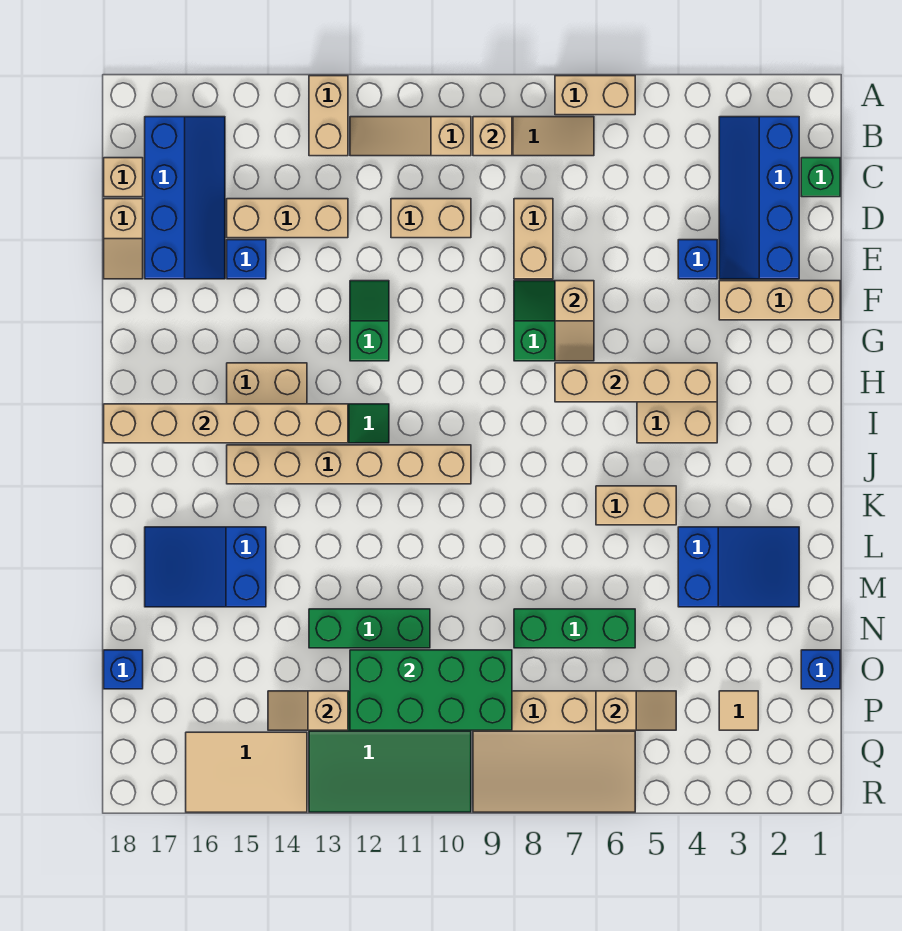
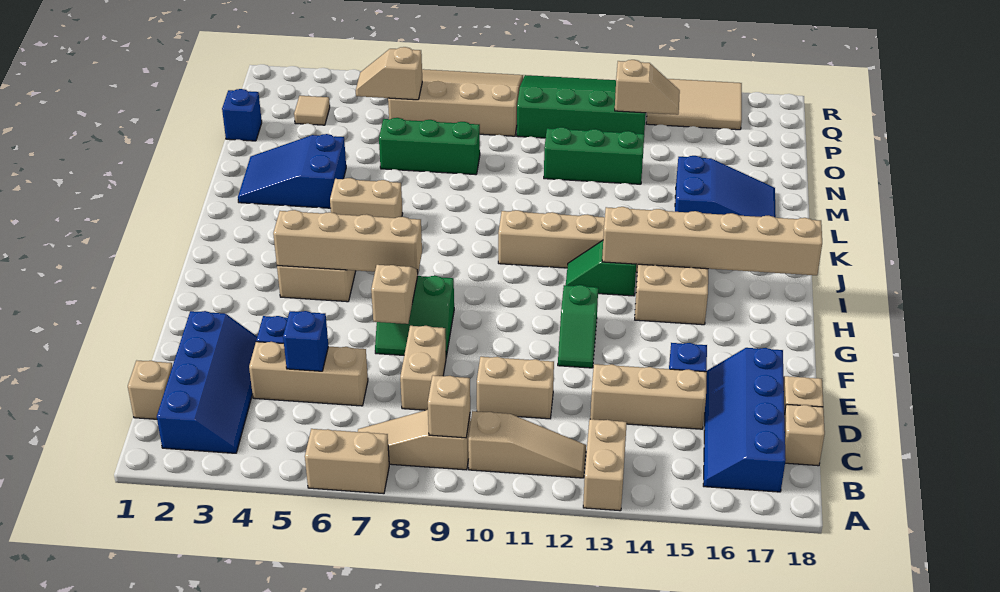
green brick C1 level 1 -> tan brick C1 level 1
tan brick F1:F3 level 1 -> tan brick D4:D6 level 1
green brick O9:P12 level 2 -> none
blue brick O18 level 1 -> blue brick D5 level 2

